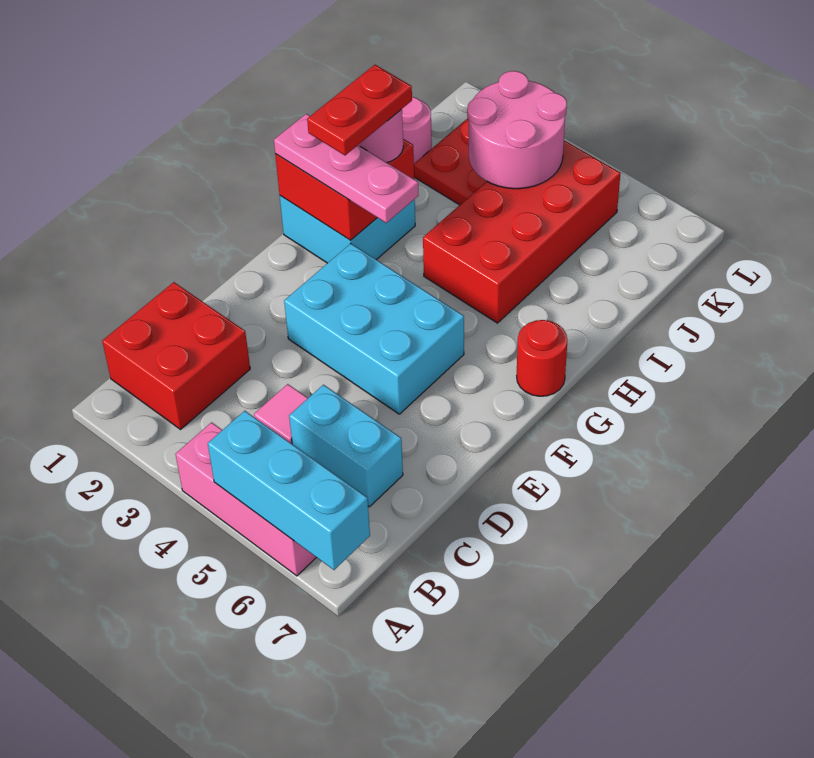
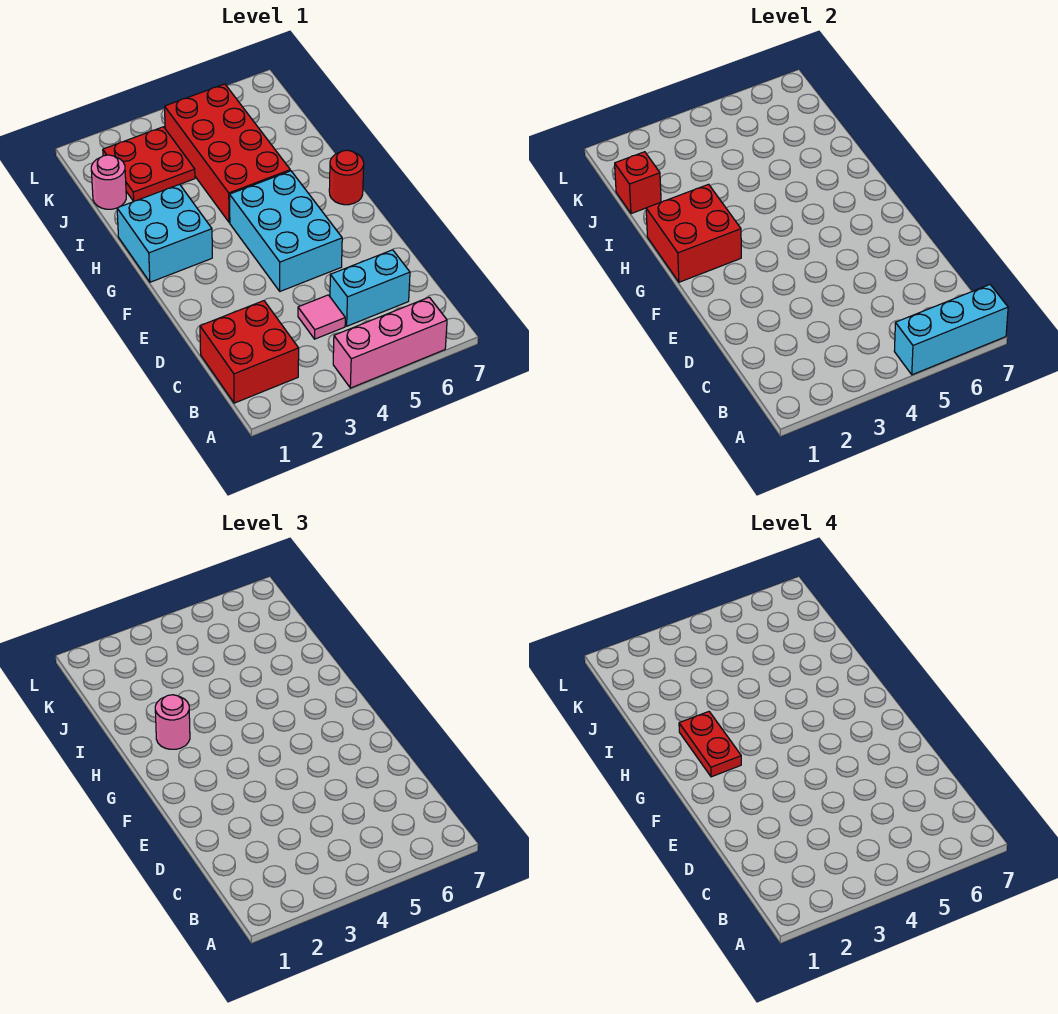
cyan brick E3:F5 level 1 -> cyan brick E4:G5 level 1
pink plate G1:G3 level 3 -> none
none -> red brick J1 level 2
pink round brick J3:K4 level 2 -> none

